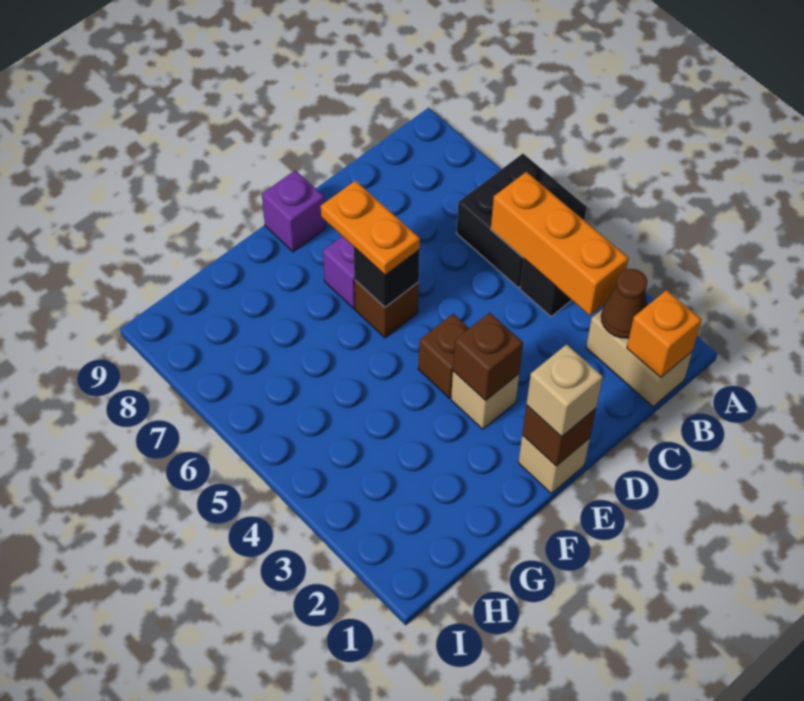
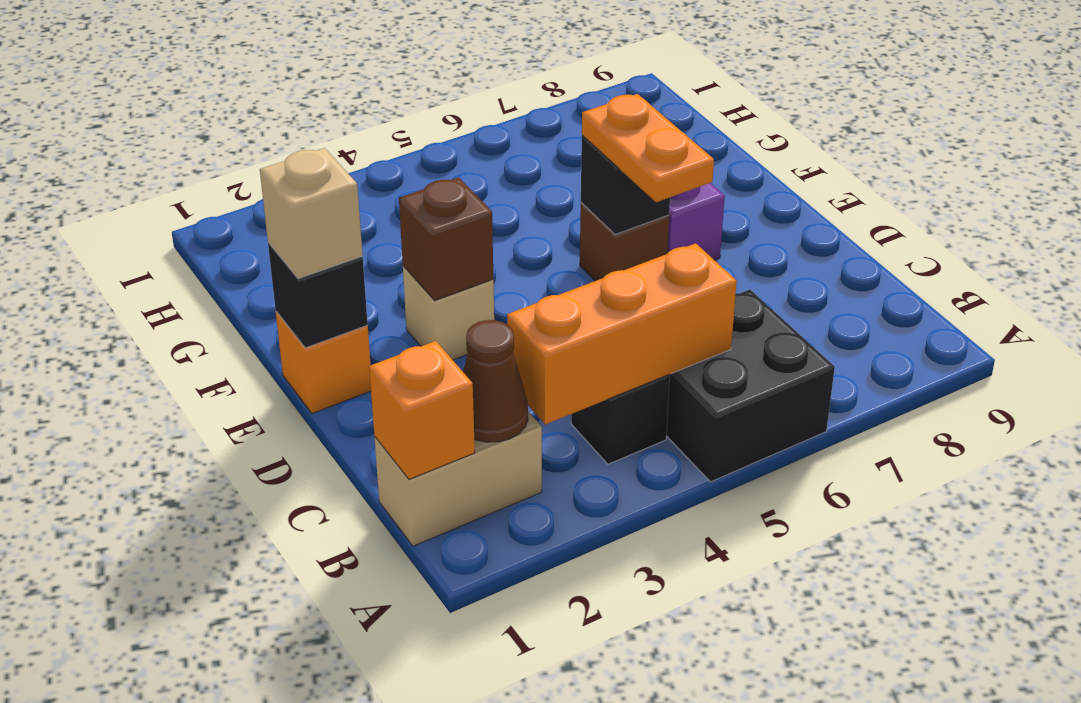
tan brick E1 level 1 -> orange brick E1 level 1
brown brick E1 level 2 -> black brick E1 level 2
brown brick E4 level 1 -> none
orange plate E6:E7 level 3 -> orange plate D6:E6 level 3
purple brick E9 level 1 -> none

